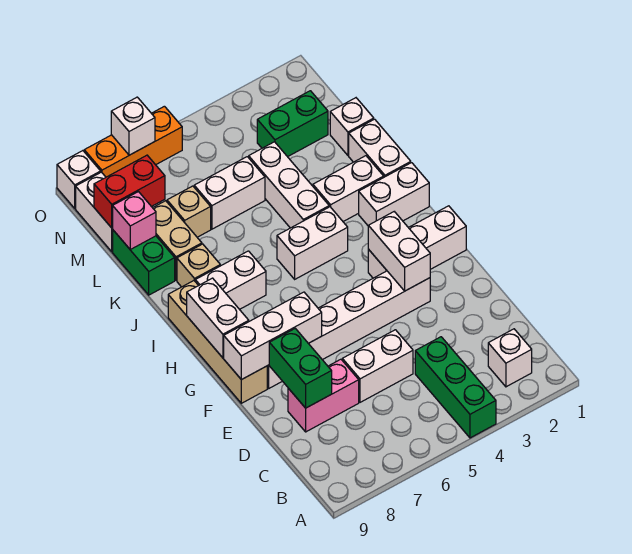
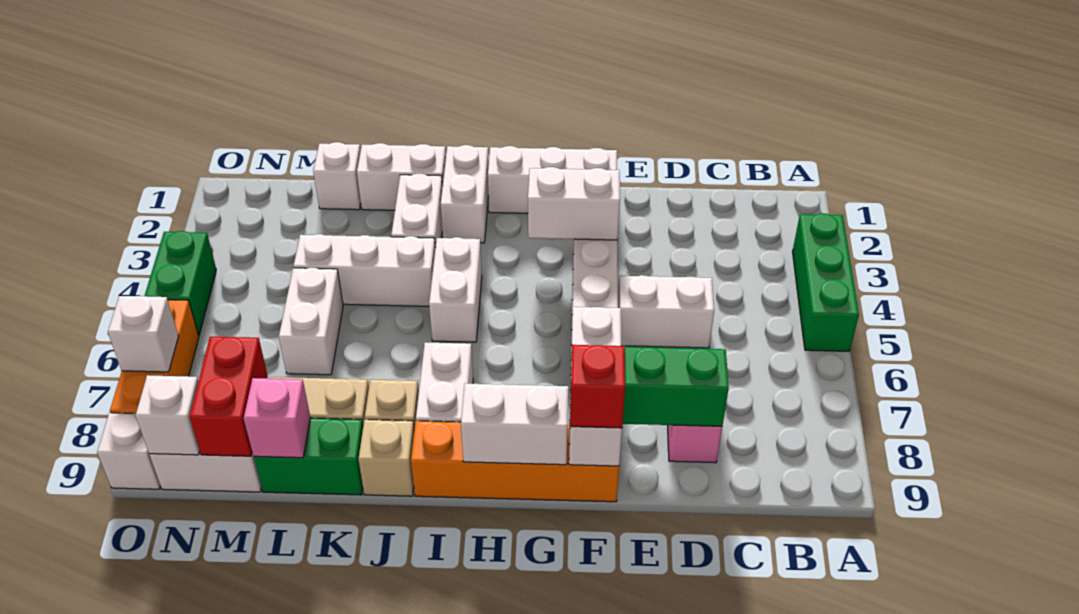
green brick A4:C4 level 1 -> green brick A3:A5 level 1
white brick B2 level 1 -> white brick N9 level 2
white brick D5:D6 level 1 -> white brick D5:E5 level 1
tan brick F9:I9 level 1 -> orange brick F9:I9 level 1
none -> red brick F9 level 3
white brick G1:G3 level 1 -> white brick F1:H1 level 1
tan brick L7 level 1 -> tan brick J9 level 1
green brick M2:M3 level 1 -> green brick O4:O5 level 1

